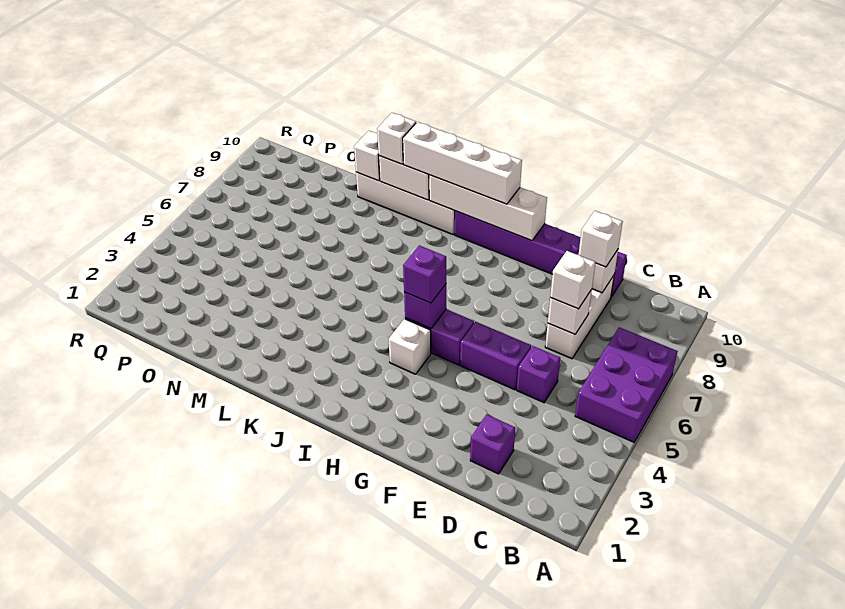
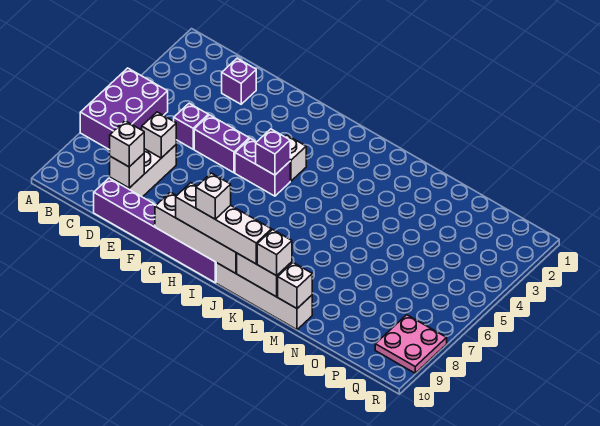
white brick D7 level 3 -> white brick I10 level 4
purple brick H5 level 3 -> none
none -> pink plate Q8:R9 level 1

